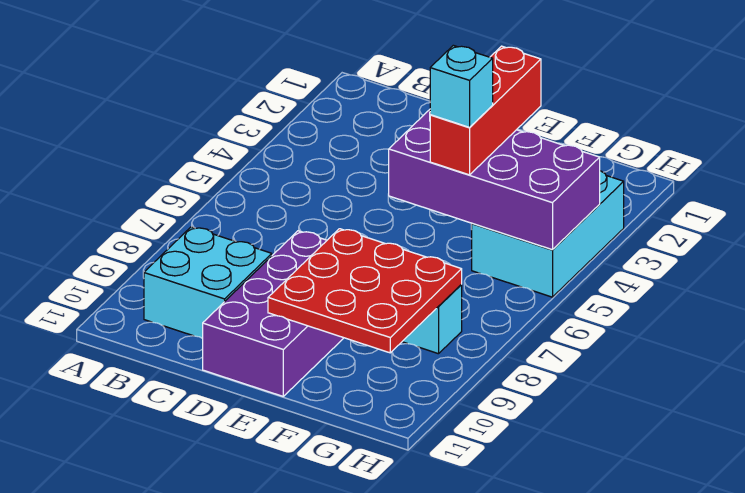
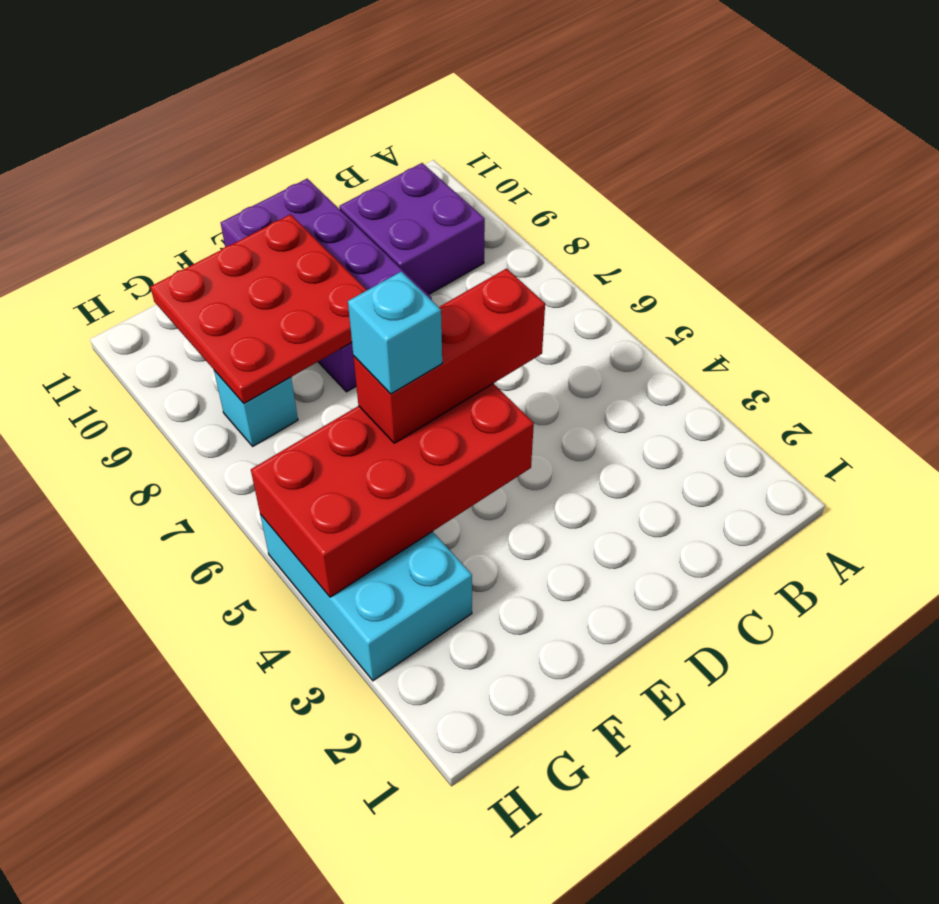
cyan brick B9:C10 level 1 -> purple brick B9:C10 level 1
purple brick E4:H5 level 2 -> red brick E4:H5 level 2
red brick F3:F5 level 3 -> red brick D5:F5 level 3

